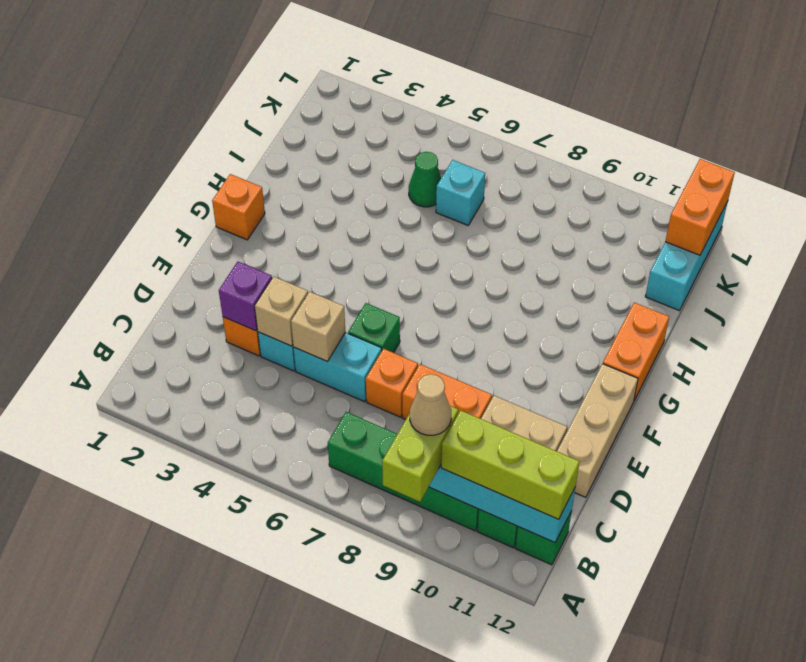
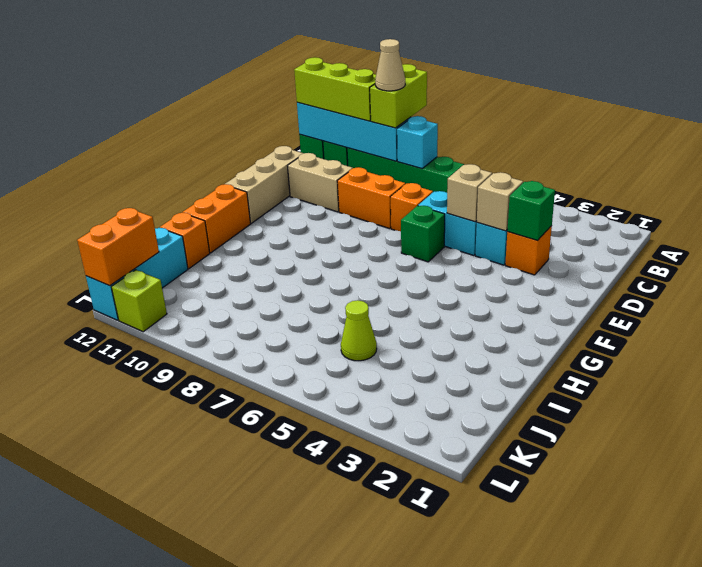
purple brick D3 level 2 -> green brick D3 level 2
orange brick G1 level 1 -> orange brick I12 level 1
green cone J5 level 1 -> lime cone J5 level 1
cyan brick J6 level 1 -> cyan brick B8 level 2
none -> lime brick L11 level 1

